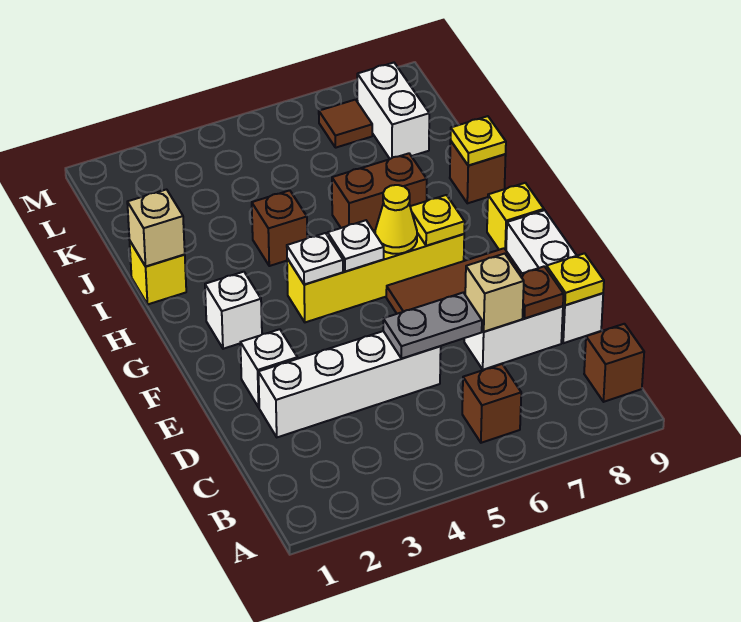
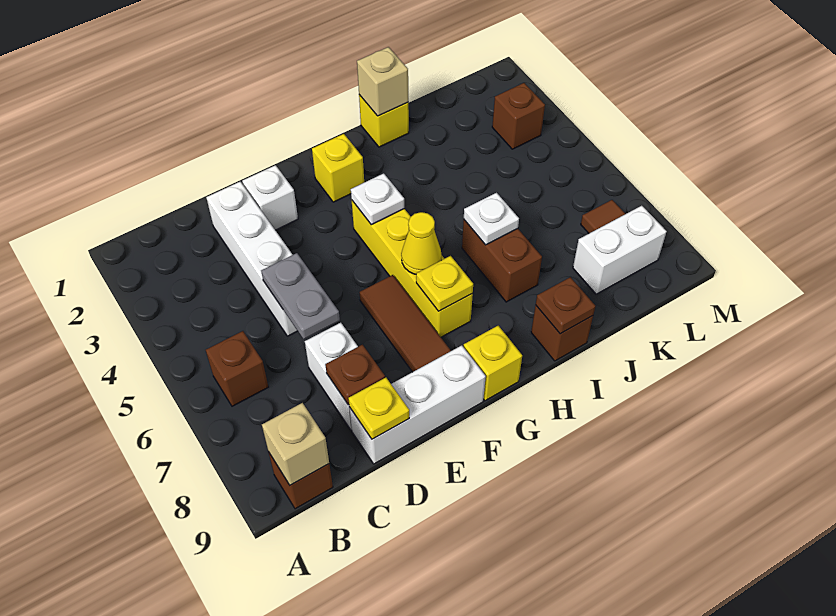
tan brick D7 level 2 -> tan brick B9 level 2
white brick G2 level 1 -> yellow brick G2 level 1
white plate G5 level 2 -> white plate I6 level 2
brown brick I4 level 1 -> brown brick L3 level 1
yellow plate I9 level 2 -> brown plate I9 level 2

